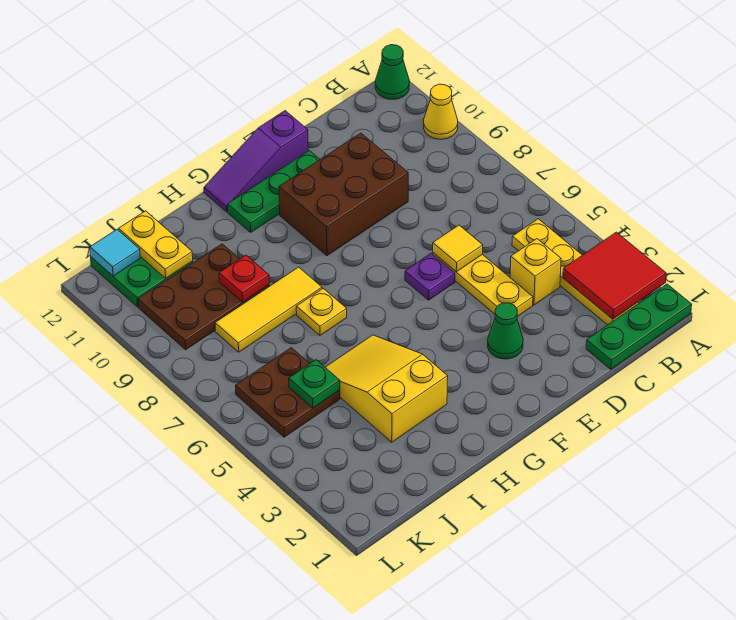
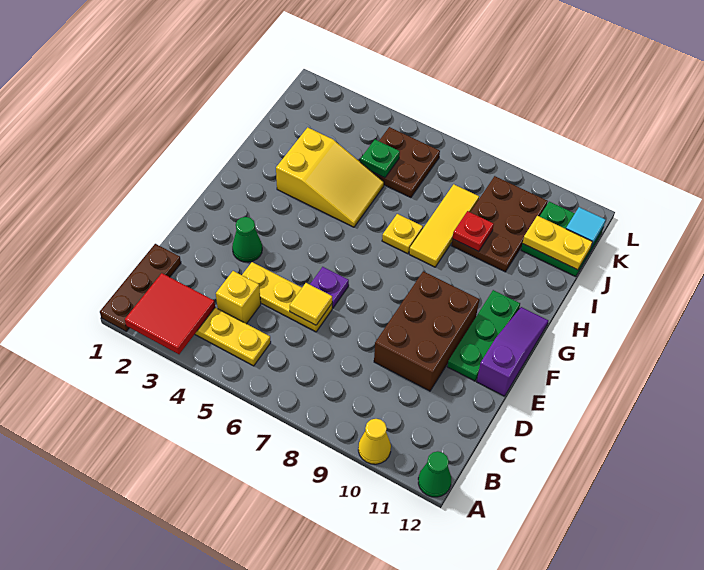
green plate A1:C1 level 1 -> brown plate A1:C1 level 1

